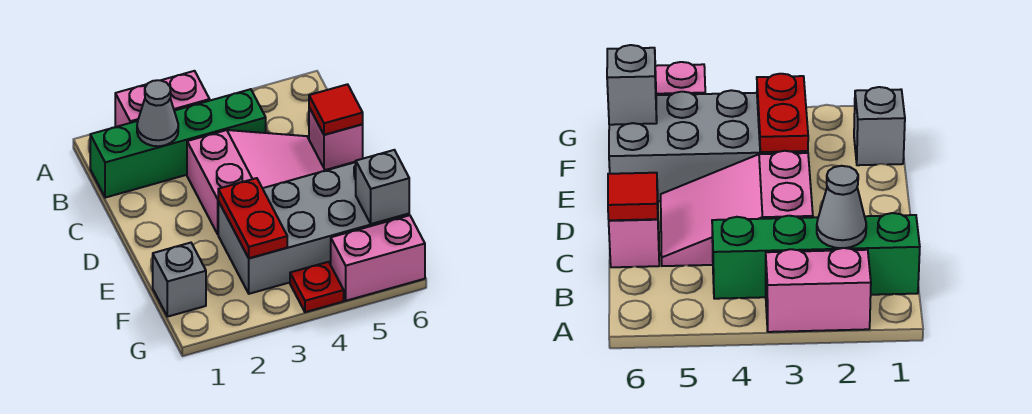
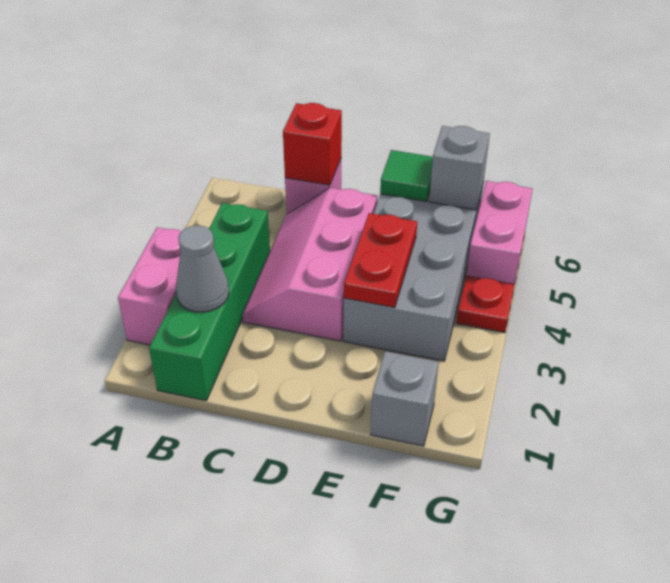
pink slope C3:D5 level 1 top 3 -> pink slope C3:D5 level 1 top D
red tile C6 level 2 -> red brick C6 level 2
red plate E3:F3 level 2 -> red plate E3:E4 level 2
none -> green tile E6 level 2

